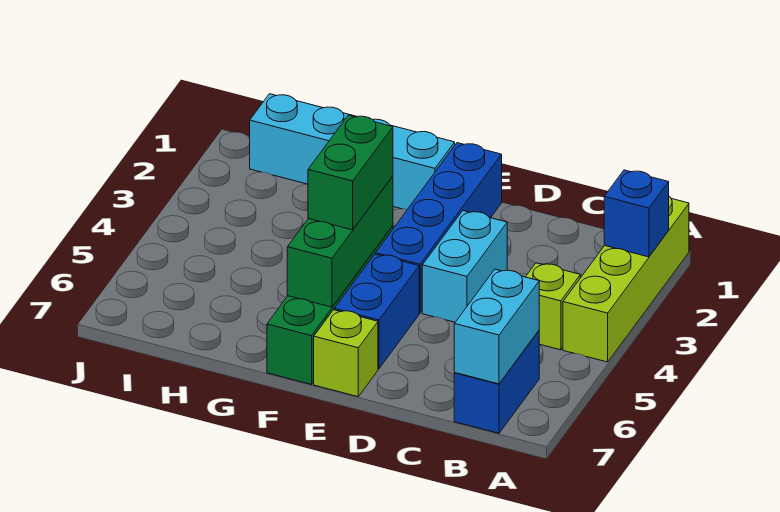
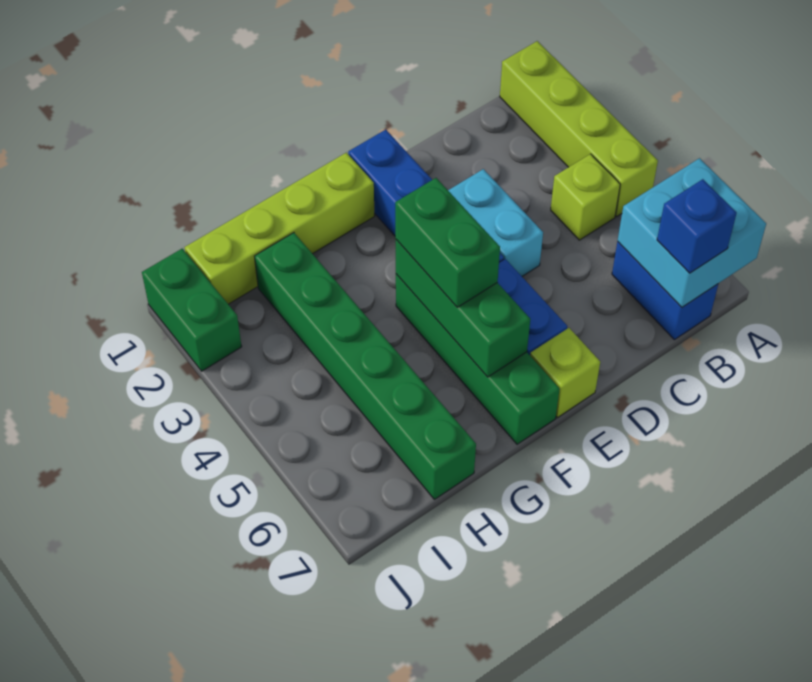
blue brick A2 level 2 -> blue brick B7 level 3
cyan brick B6:B7 level 2 -> cyan brick A6:B7 level 2
cyan brick F1:I1 level 1 -> lime brick F1:I1 level 1
none -> green brick H2:H7 level 1
none -> green brick J1:J2 level 1

